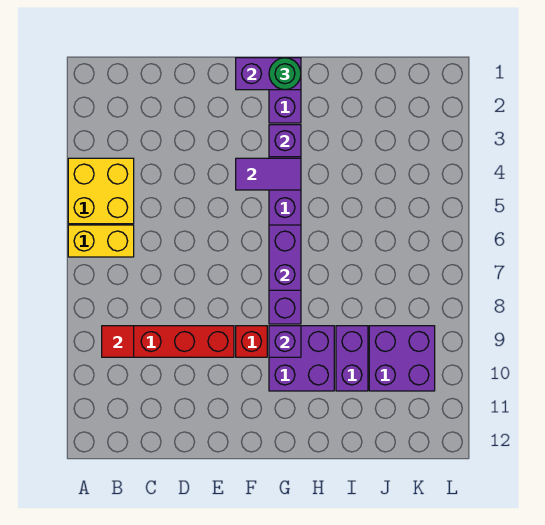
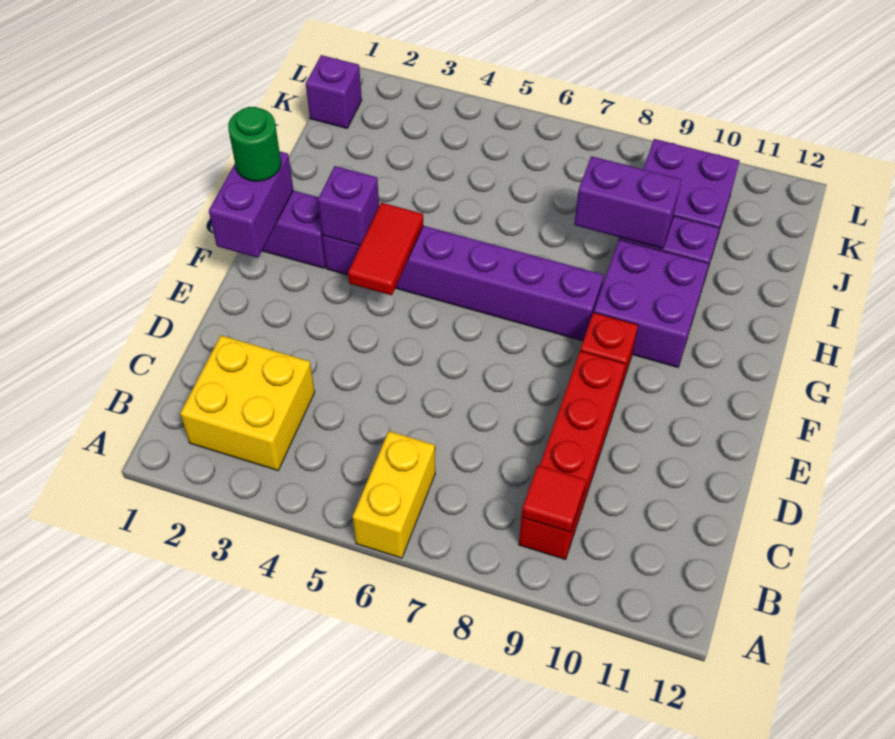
yellow brick A4:B5 level 1 -> yellow brick B2:C3 level 1
purple tile F4:G4 level 2 -> red tile F4:G4 level 2
purple brick G6:G7 level 2 -> purple brick I8:I9 level 2
purple brick G9 level 2 -> purple brick K1 level 1

